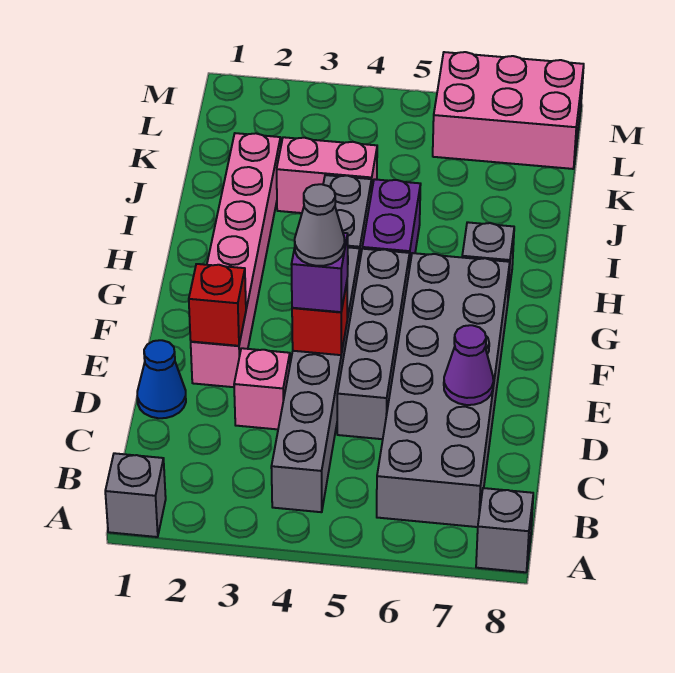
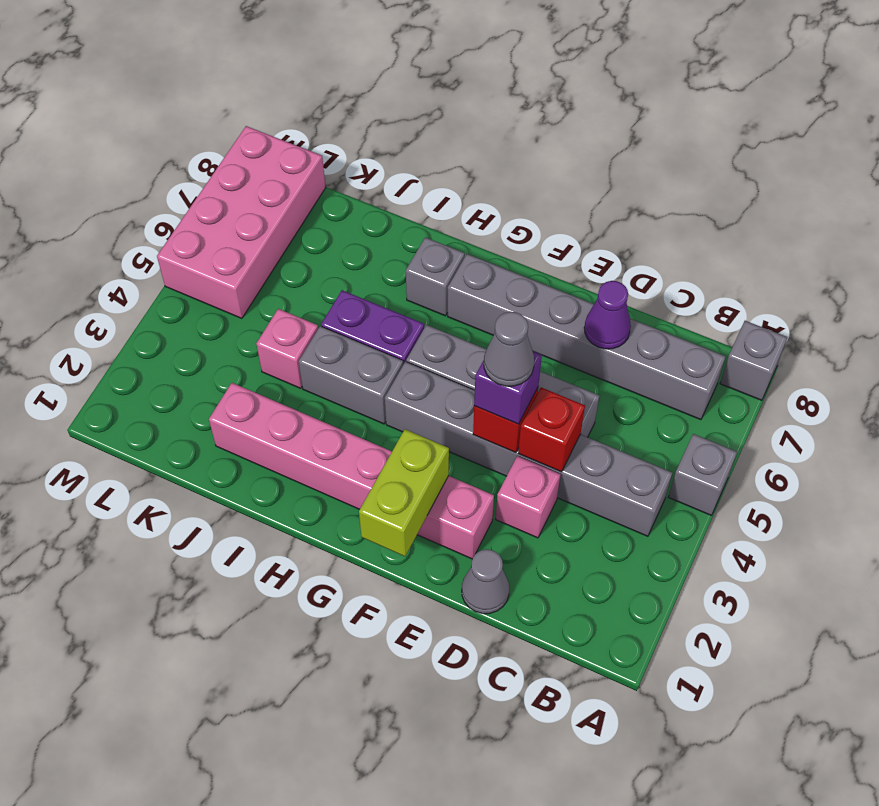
grey brick A1 level 1 -> grey brick A5 level 1
grey brick B6:G7 level 1 -> grey brick B7:G7 level 1
blue cone D1 level 1 -> grey cone D1 level 1
red brick E2 level 2 -> red brick D4 level 2
none -> lime brick F1:F2 level 2
pink brick J3:J4 level 1 -> pink brick J4 level 1
pink brick L6:M8 level 1 -> pink brick L5:M8 level 1

